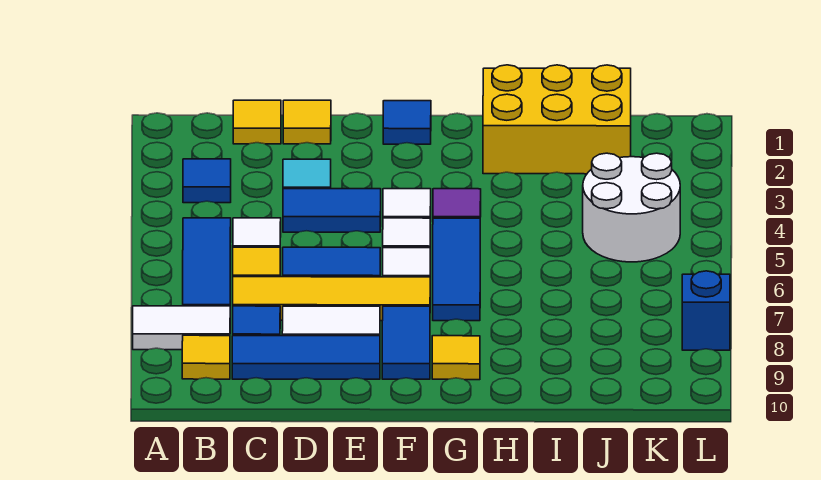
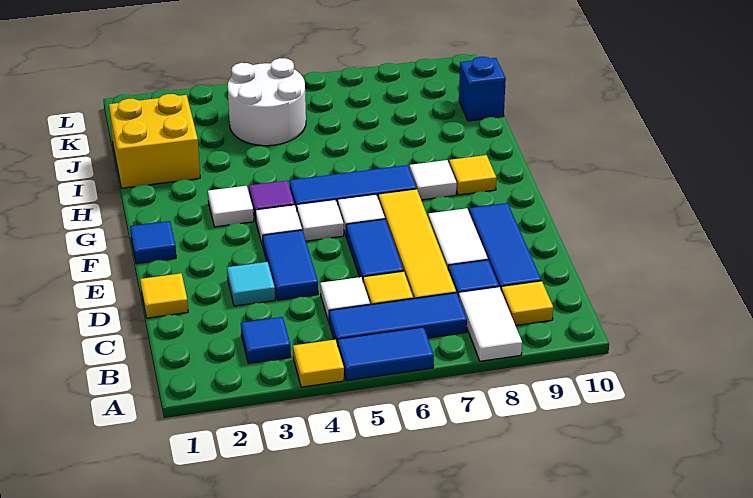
yellow tile C1 level 1 -> yellow tile A4 level 1
blue tile F8:F9 level 1 -> blue tile A5:A6 level 1
none -> white tile G3 level 1
none -> white tile G8 level 1
yellow brick H1:J2 level 1 -> yellow brick I1:J2 level 1
blue brick L8 level 1 -> blue brick J10 level 1

